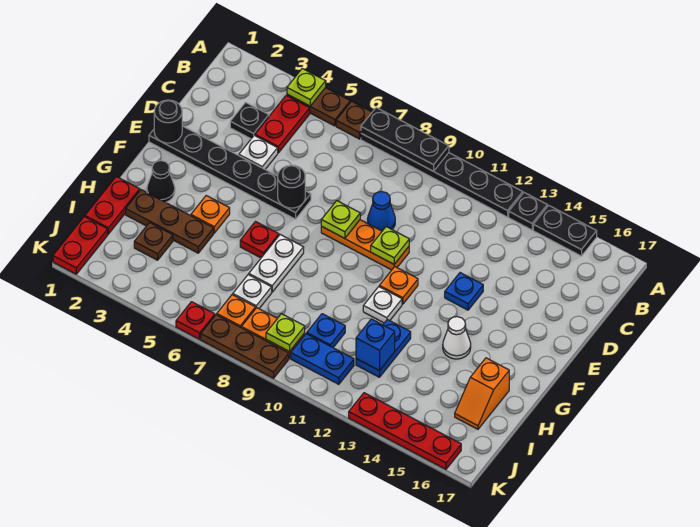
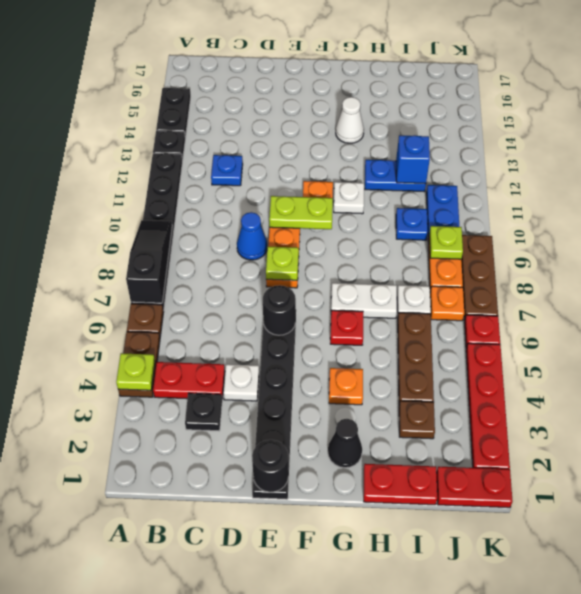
black plate A7:A9 level 2 -> black slope A7:A9 level 2 top 7
lime plate E10 level 2 -> lime plate E10:F10 level 2
blue plate E13 level 1 -> blue plate C12 level 1
brown plate H2:H4 level 1 -> brown plate I4:I6 level 1
orange slope H16:I16 level 1 top H -> none
red plate K13:K16 level 1 -> red plate K2:K5 level 1

